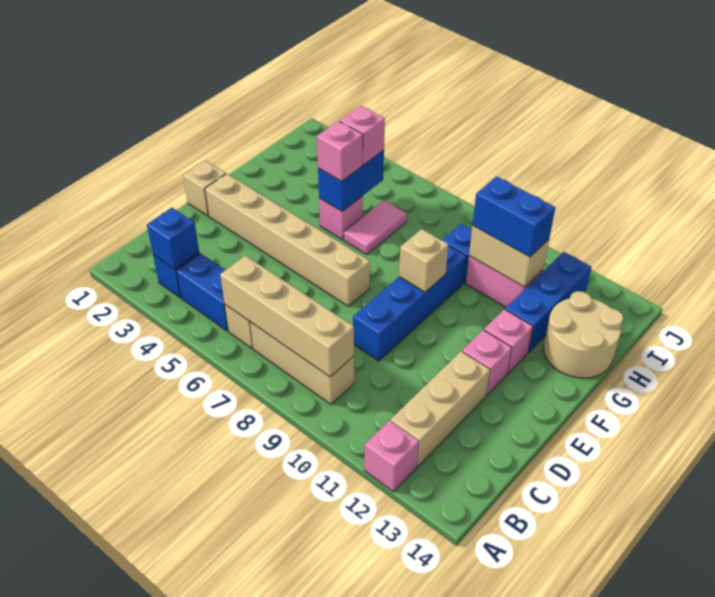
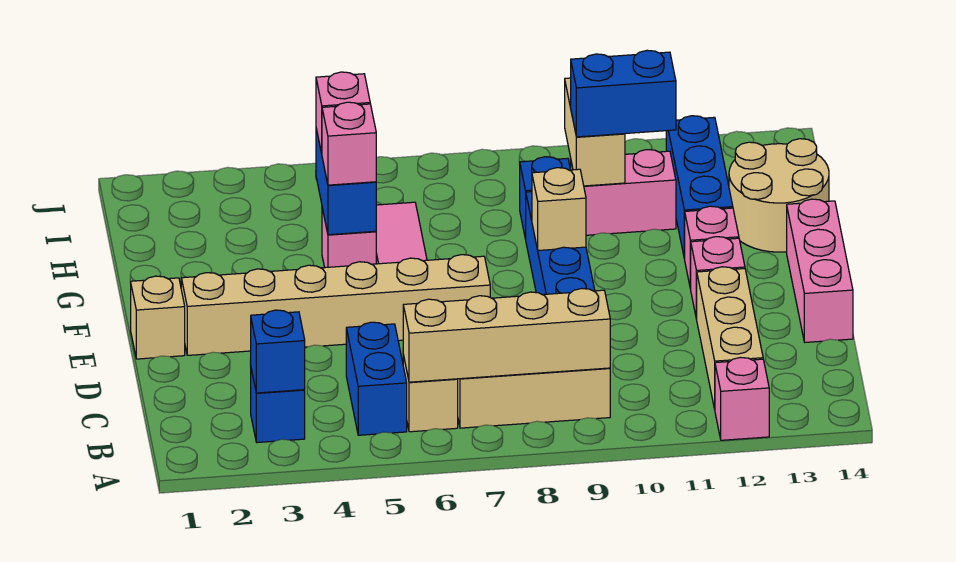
blue brick B4:B5 level 1 -> blue brick B5:C5 level 1
none -> pink brick D14:F14 level 1
tan brick H10:H11 level 2 -> tan brick H10:I10 level 2

